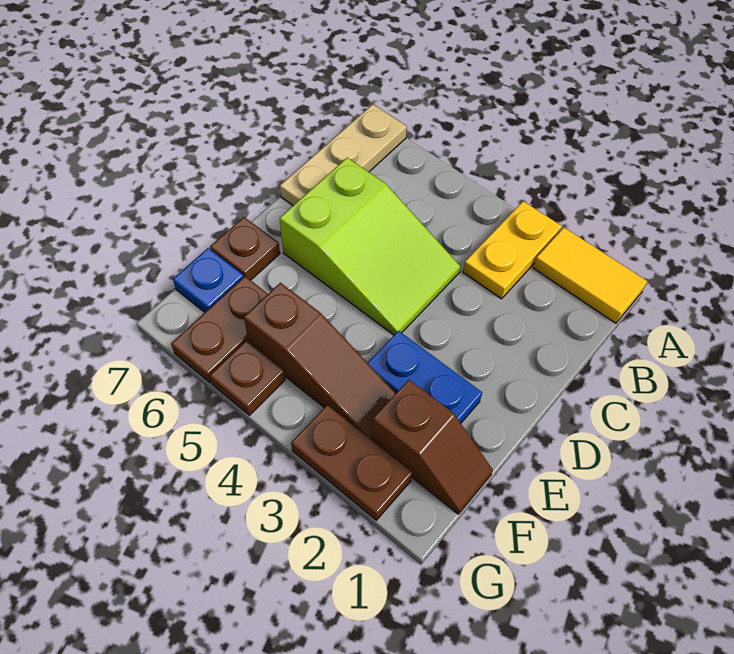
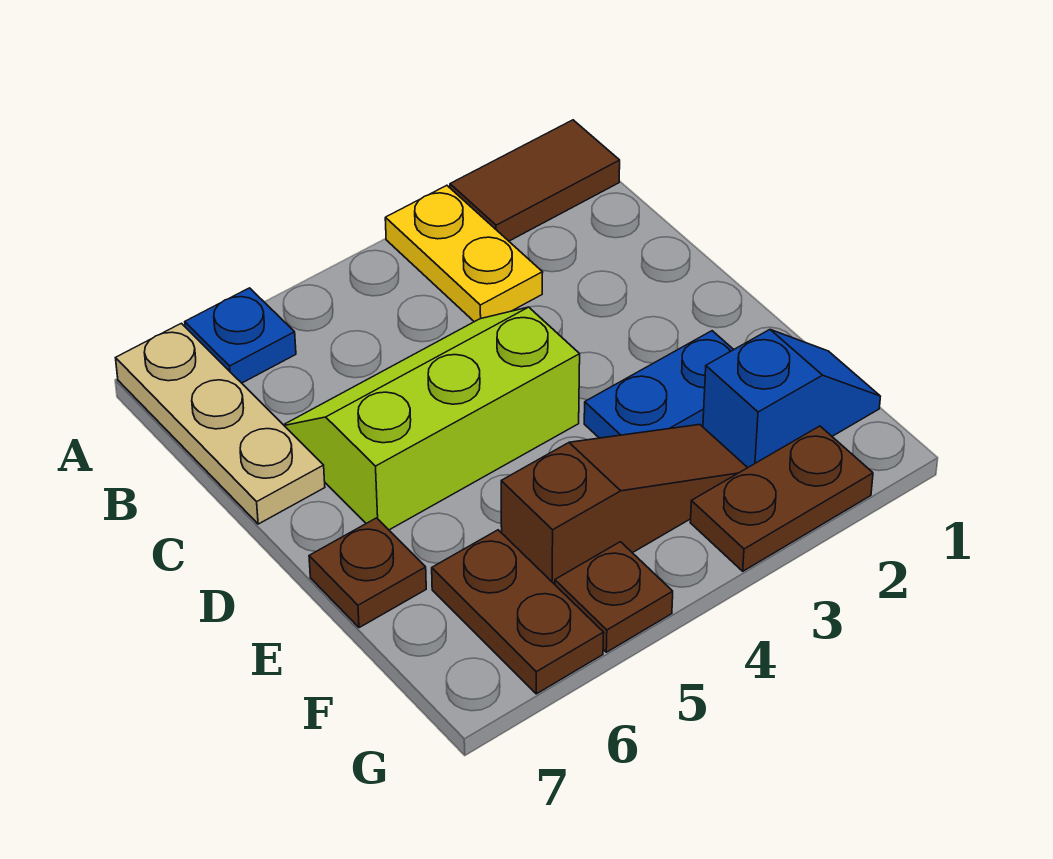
yellow tile A1:A2 level 1 -> brown tile A1:A2 level 1
lime slope C4:D6 level 1 top 6 -> lime slope C4:D6 level 1 top D
brown slope F1:F2 level 1 top 2 -> blue slope F1:F2 level 1 top 2
blue plate F7 level 1 -> blue plate A6 level 1

